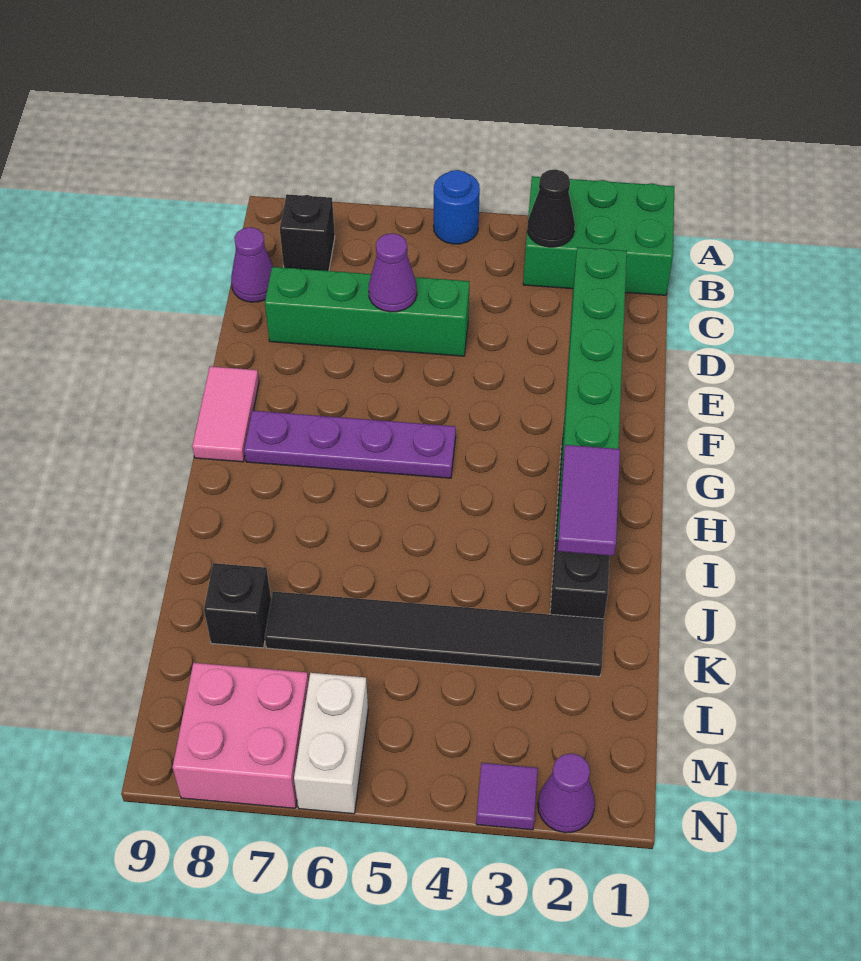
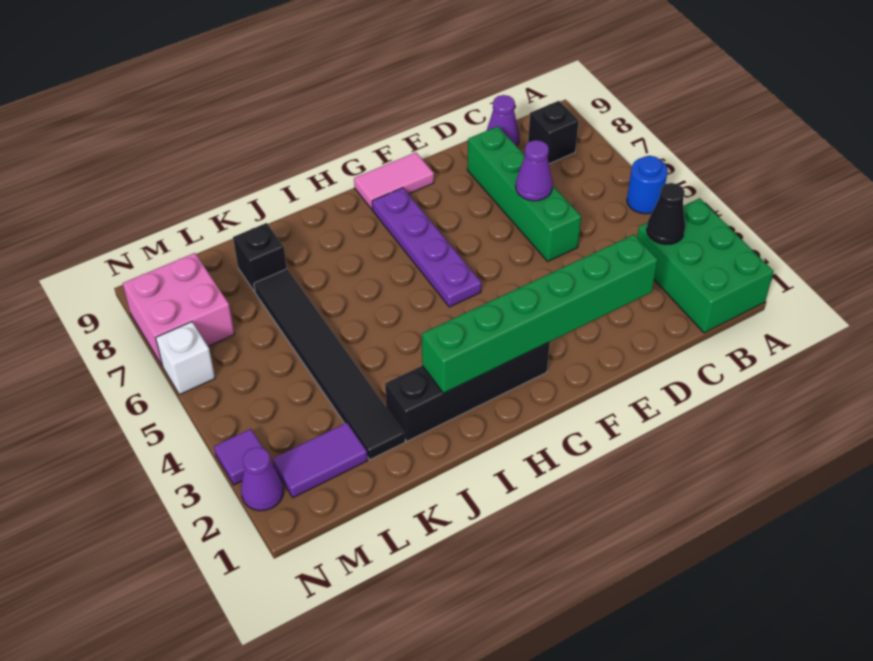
purple tile I2:J2 level 3 -> purple tile L2:M2 level 1
white brick M6:N6 level 1 -> white brick N6 level 1

